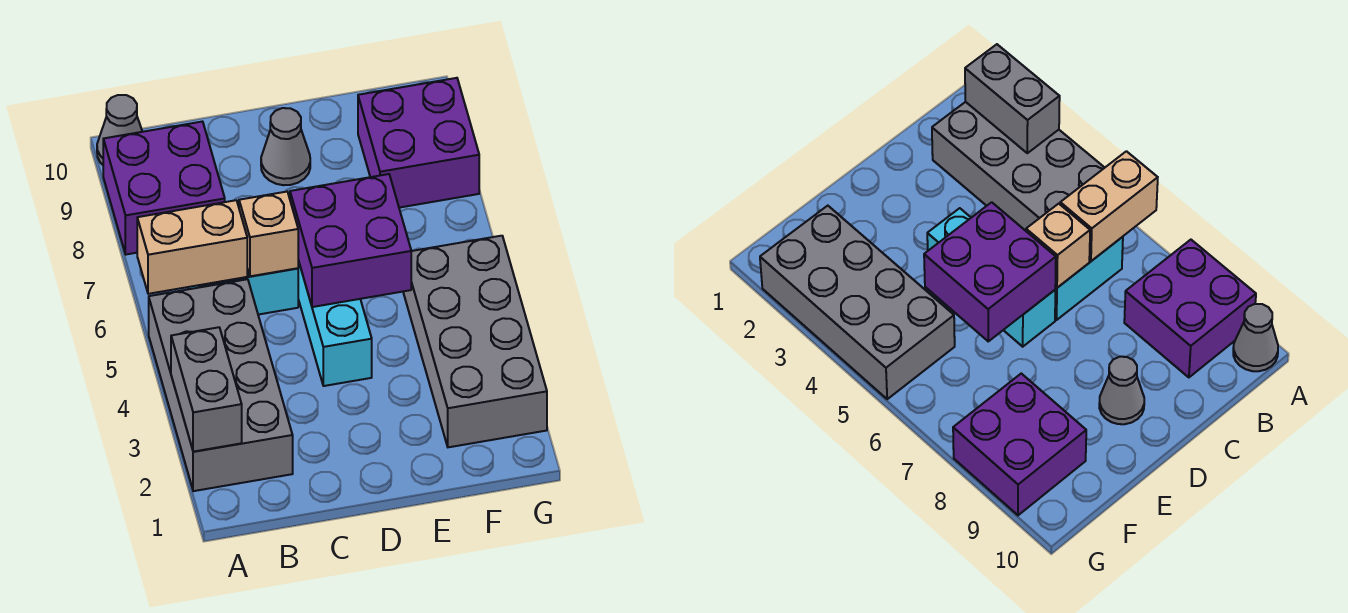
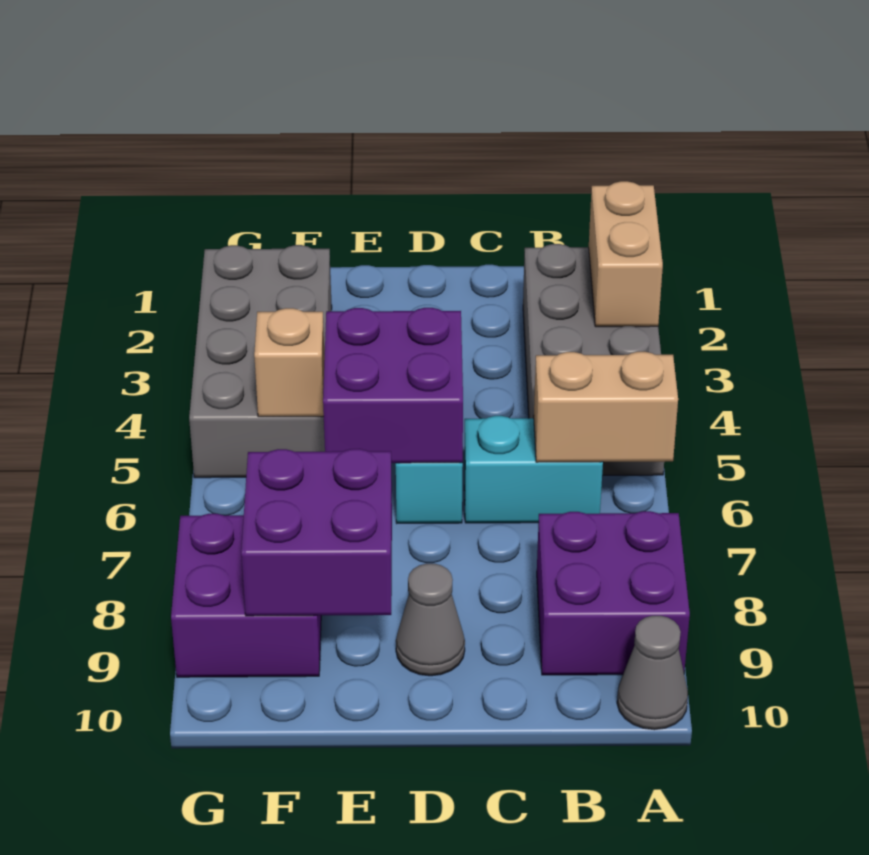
grey brick A2:A3 level 2 -> tan brick A2:A3 level 2
tan brick C6 level 2 -> tan brick F5 level 2
none -> purple brick E8:F9 level 2

